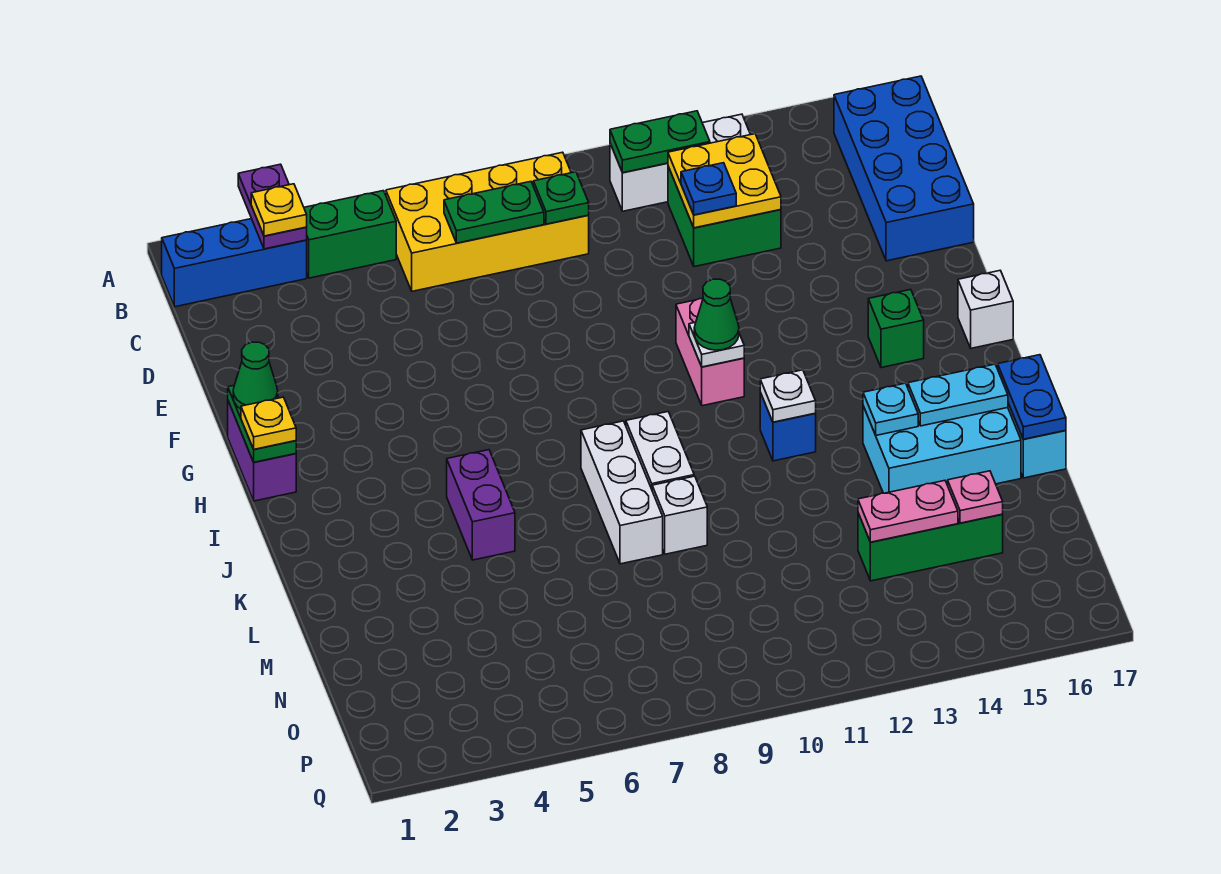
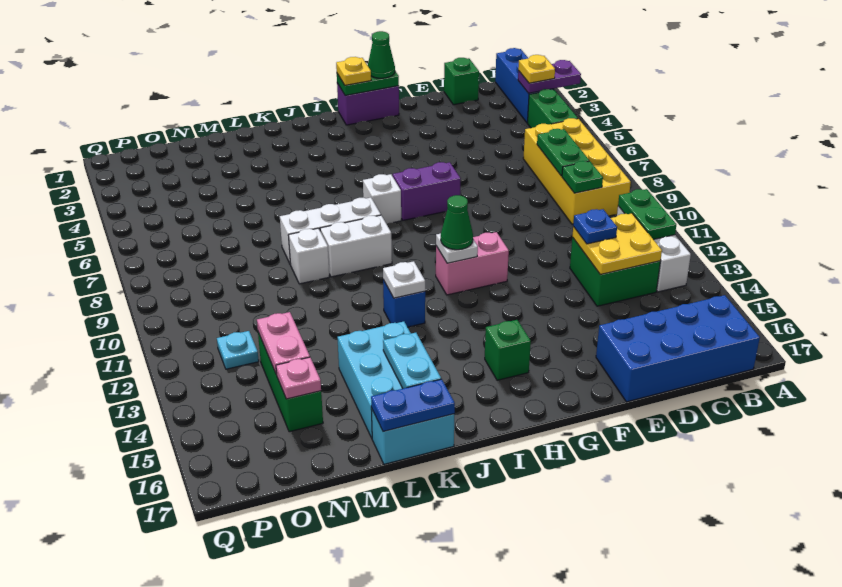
none -> green brick D1 level 1
white brick H17 level 1 -> white brick I7 level 1
purple brick J5:K5 level 1 -> purple brick G7:H7 level 1
cyan plate K14 level 2 -> cyan plate O12 level 1

